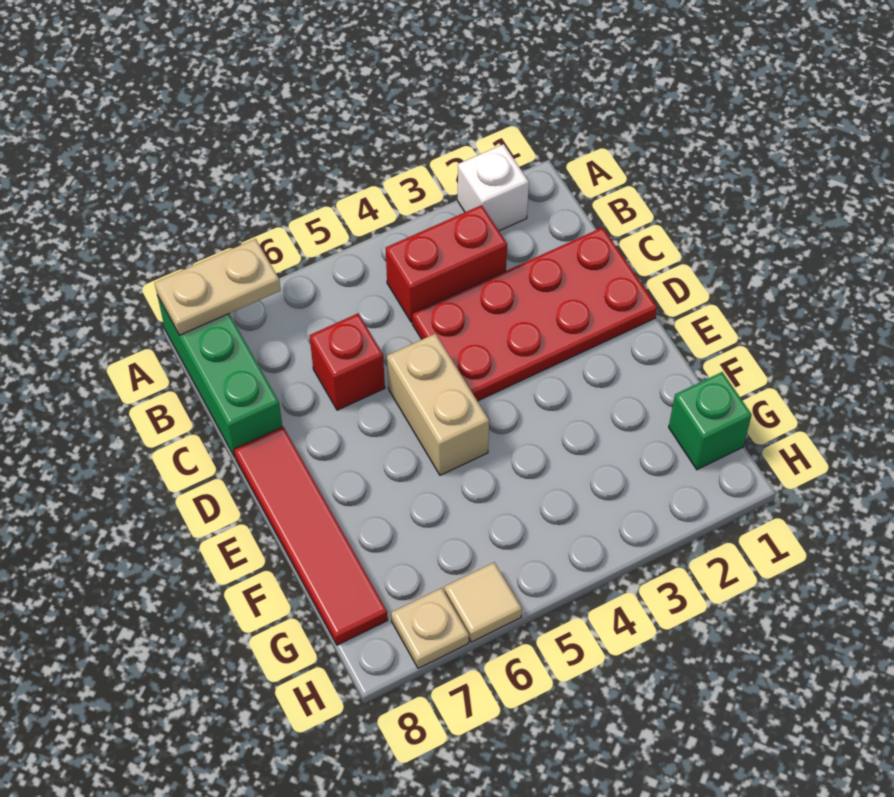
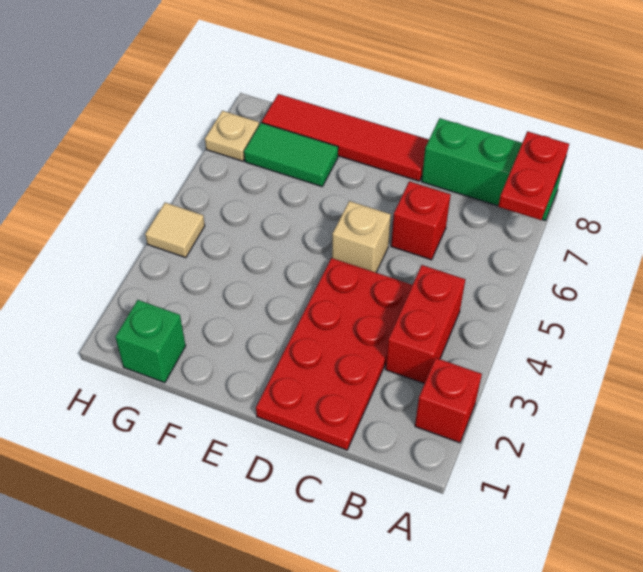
white brick A2 level 1 -> red brick A2 level 1
tan plate A7:A8 level 2 -> red plate A7:A8 level 2
tan brick D5:E5 level 1 -> tan brick D5 level 1
none -> green tile F7:G7 level 1
tan tile H6 level 1 -> tan tile H4 level 1

